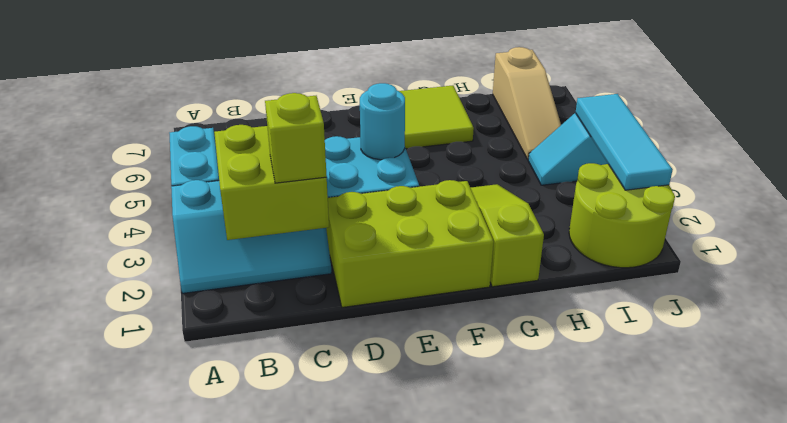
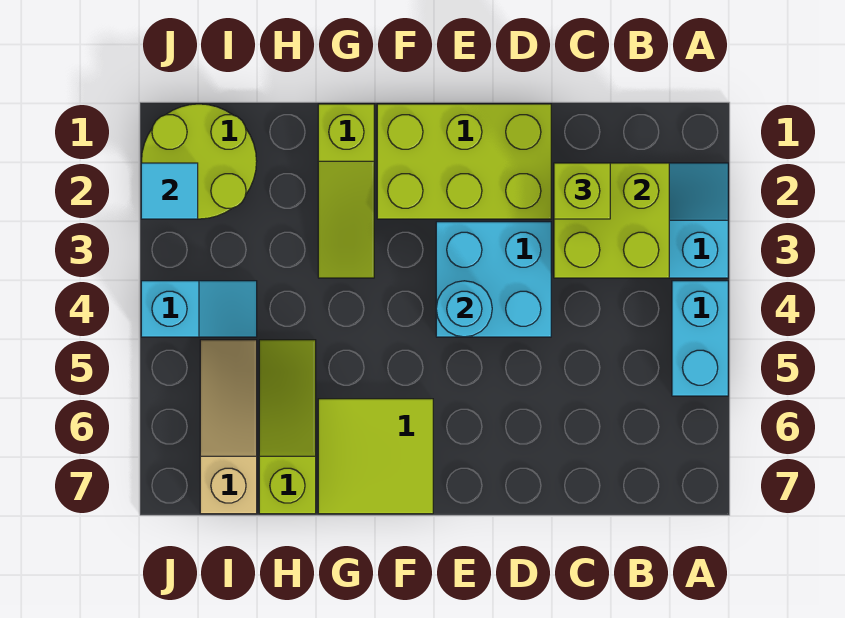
none -> lime slope H5:H7 level 1 top 7
cyan tile J2:J4 level 2 -> cyan tile J2 level 2

